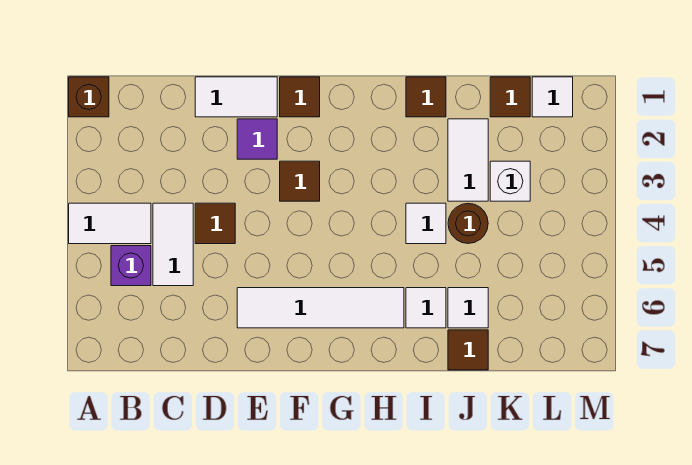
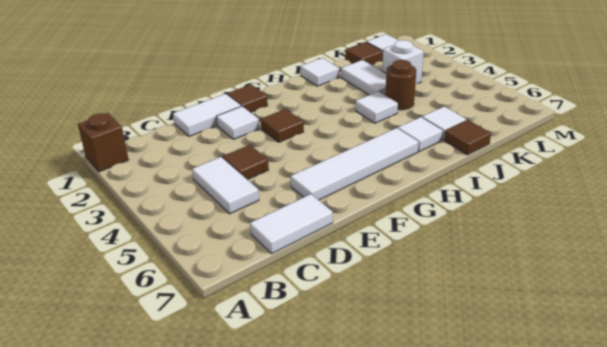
white tile A4:B4 level 1 -> white tile C7:D7 level 1
purple brick B5 level 1 -> none
purple tile E2 level 1 -> white tile E2 level 1
brown tile I1 level 1 -> white tile I1 level 1

